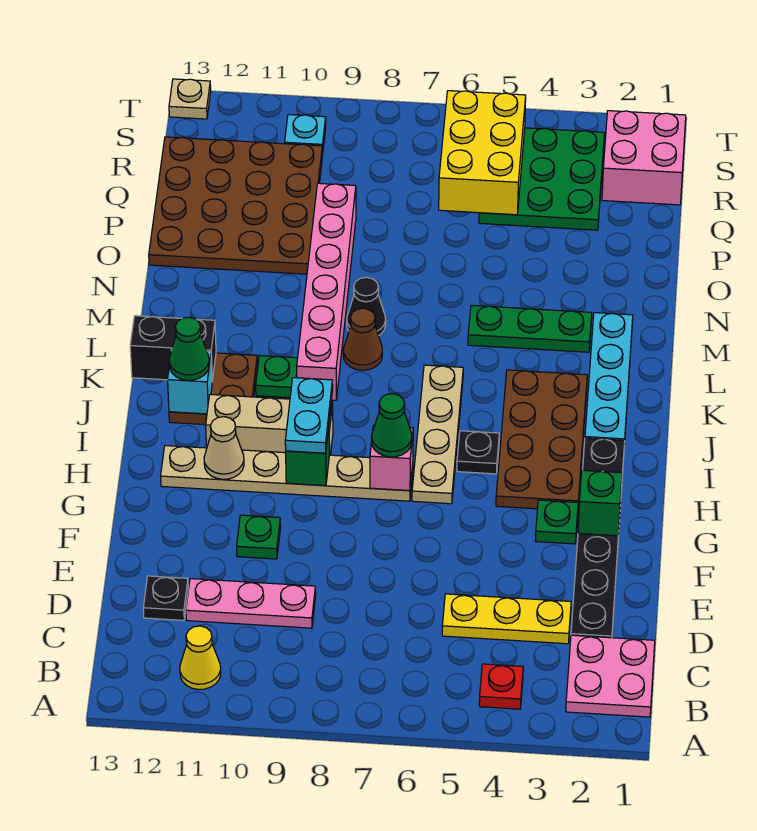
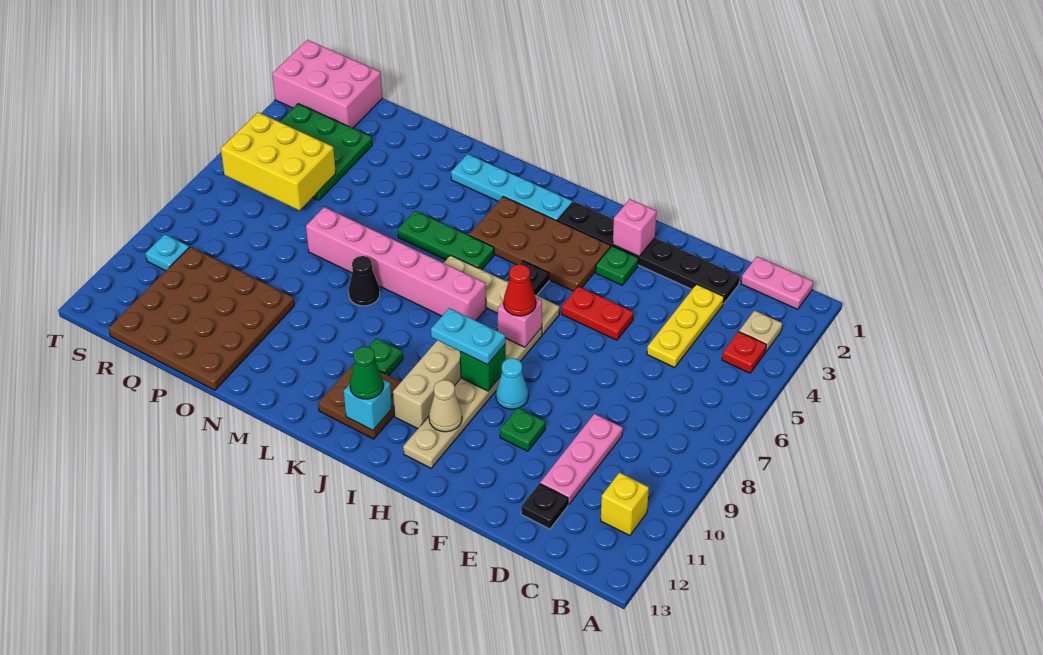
pink plate B1:C2 level 1 -> pink plate B1:C1 level 1
yellow cone B11 level 1 -> yellow brick B11 level 1
none -> red plate F5:G5 level 1
green brick G2 level 2 -> pink brick G2 level 2
none -> cyan cone G9 level 1
green cone H7 level 3 -> red cone H7 level 3
pink brick K9:P9 level 1 -> pink brick J7:O7 level 1
black brick K12:K13 level 2 -> none
brown cone L8 level 1 -> none
green plate M3:M5 level 1 -> green plate K5:M5 level 1
pink brick R1:S2 level 1 -> pink brick R1:T2 level 1
tan plate T13 level 1 -> tan plate B3 level 1

